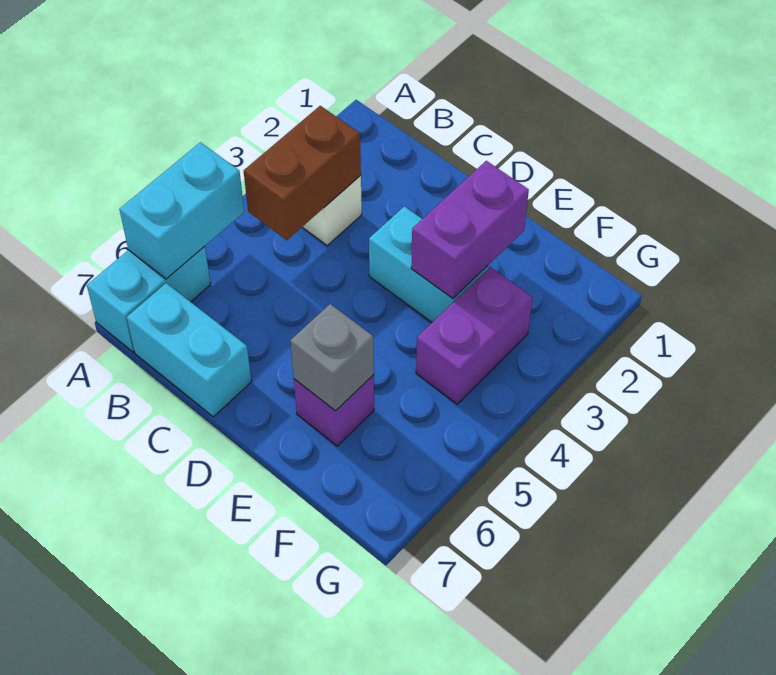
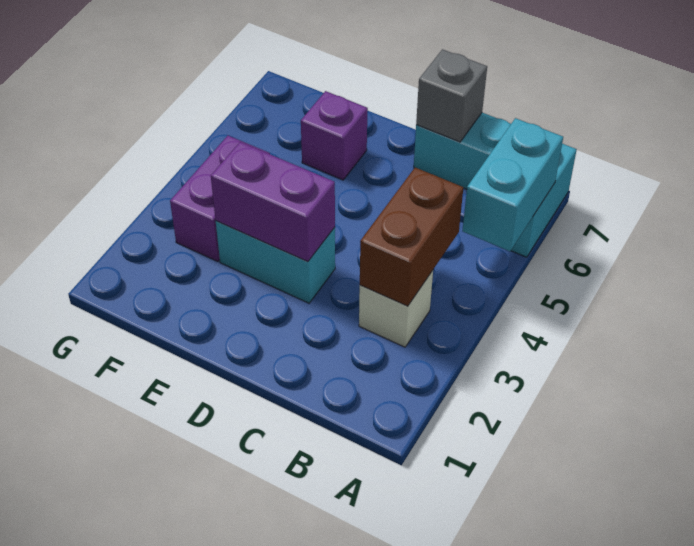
purple brick E2:E3 level 2 -> purple brick D3:E3 level 2
grey brick E6 level 2 -> grey brick C7 level 2

